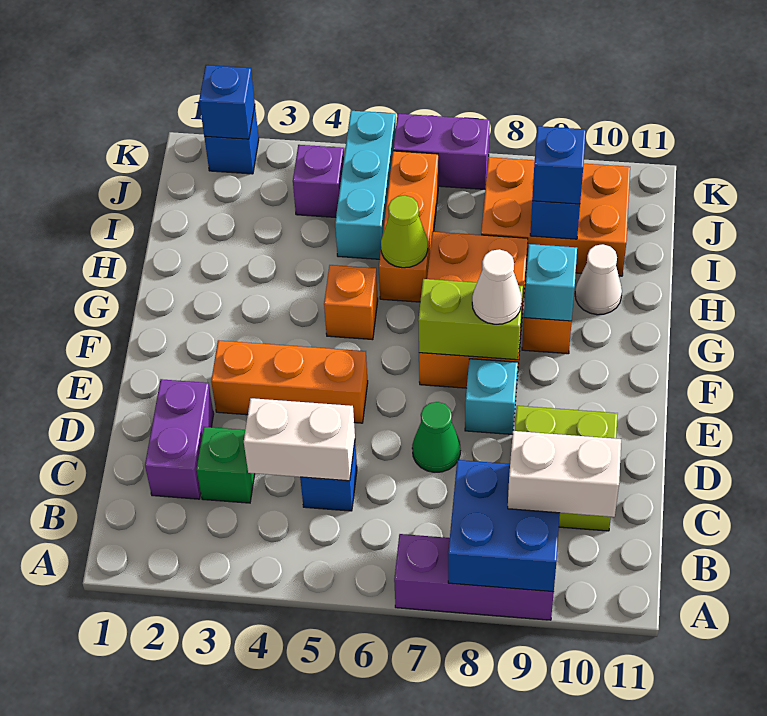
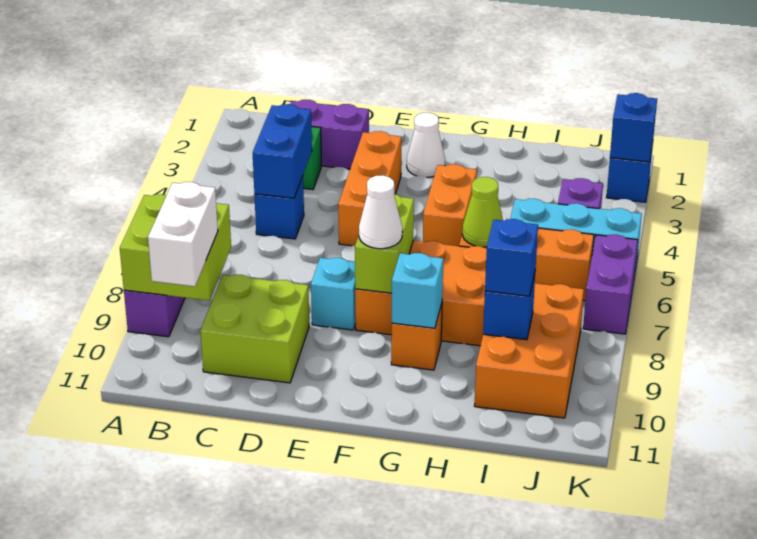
blue brick A8:B9 level 2 -> lime brick A8:B9 level 2
white brick C4:C5 level 2 -> blue brick C4:C5 level 2
green cone D7 level 1 -> none
orange brick G5 level 1 -> orange brick G4:G5 level 1
white cone H10 level 1 -> white cone F2 level 1

